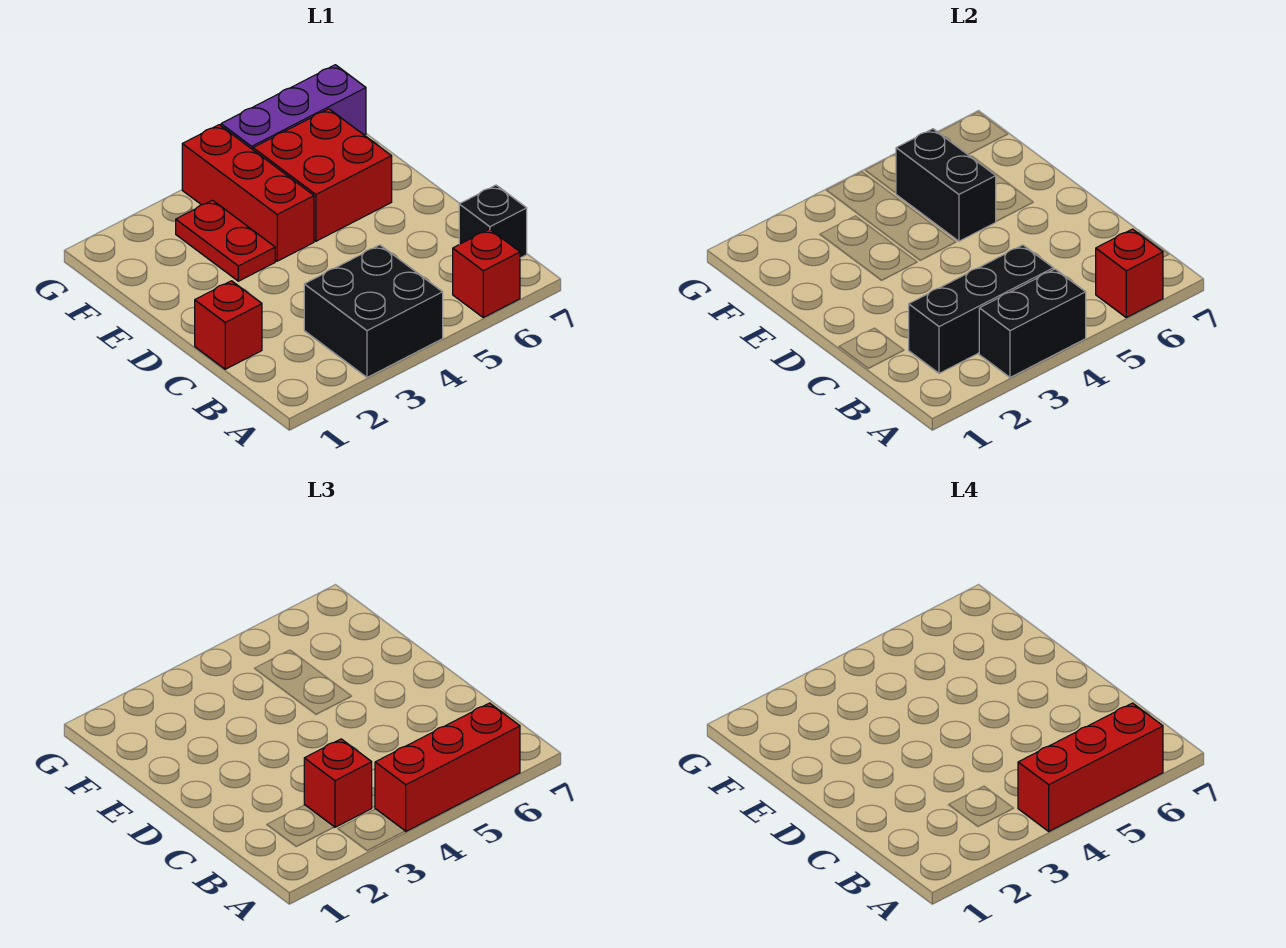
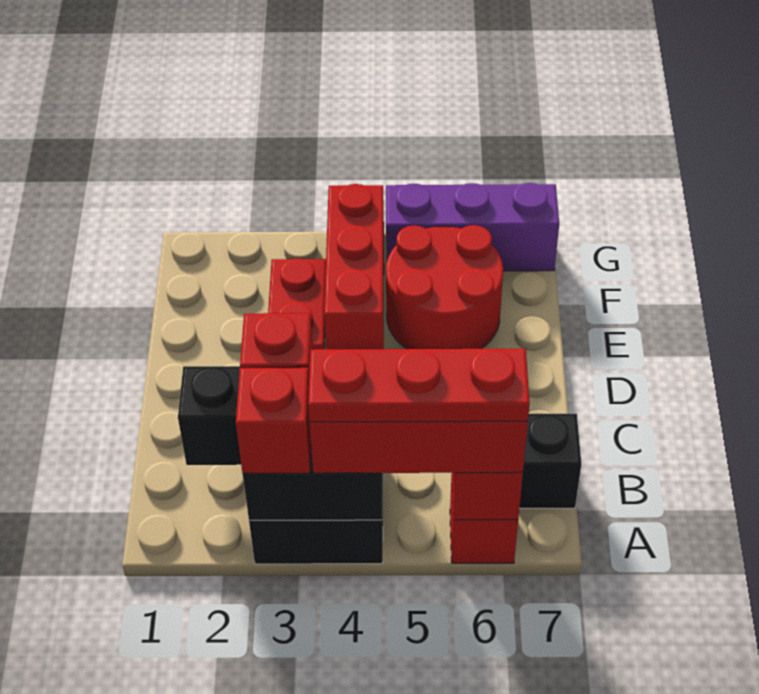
red brick A4:A6 level 4 -> red plate A4:A6 level 4
red brick C1 level 1 -> red brick A3 level 3
red brick E5:F6 level 1 -> red round brick E5:F6 level 1
black brick E5:F5 level 2 -> none

